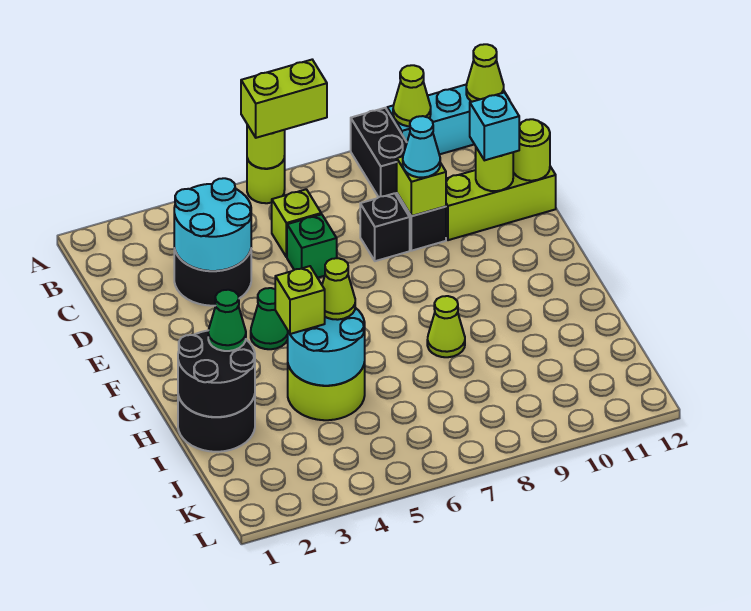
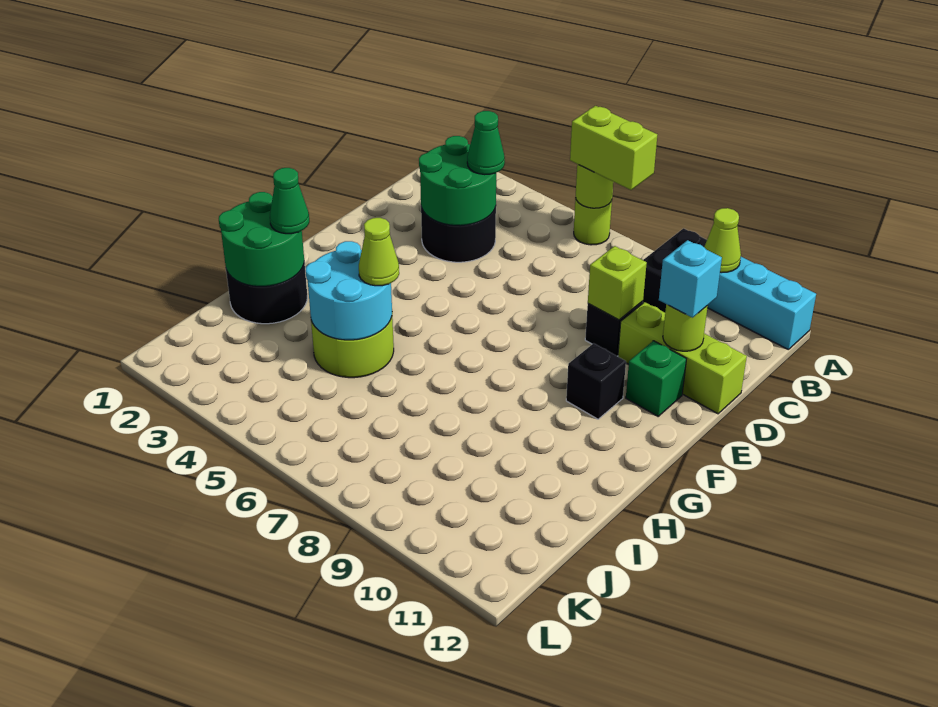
lime cone A12 level 2 -> none
cyan round brick C3:D4 level 2 -> green round brick C3:D4 level 2
lime brick C6 level 1 -> none
green brick D6 level 1 -> green brick E11 level 1
black brick D8 level 1 -> black brick F10 level 1
cyan cone D9 level 3 -> none
lime round brick D12 level 2 -> none
green cone F4 level 1 -> green cone C4 level 3
black round brick H1:I2 level 2 -> green round brick H1:I2 level 2
lime brick H4 level 3 -> none
lime cone H8 level 1 -> none

